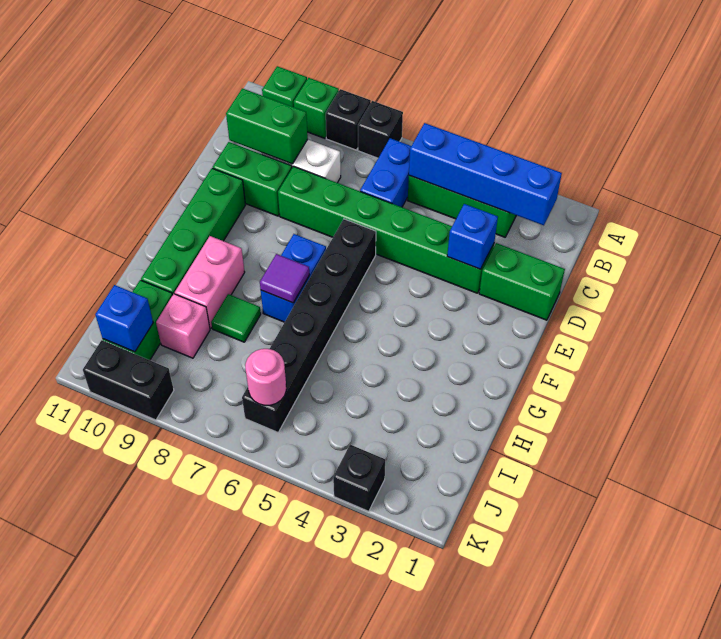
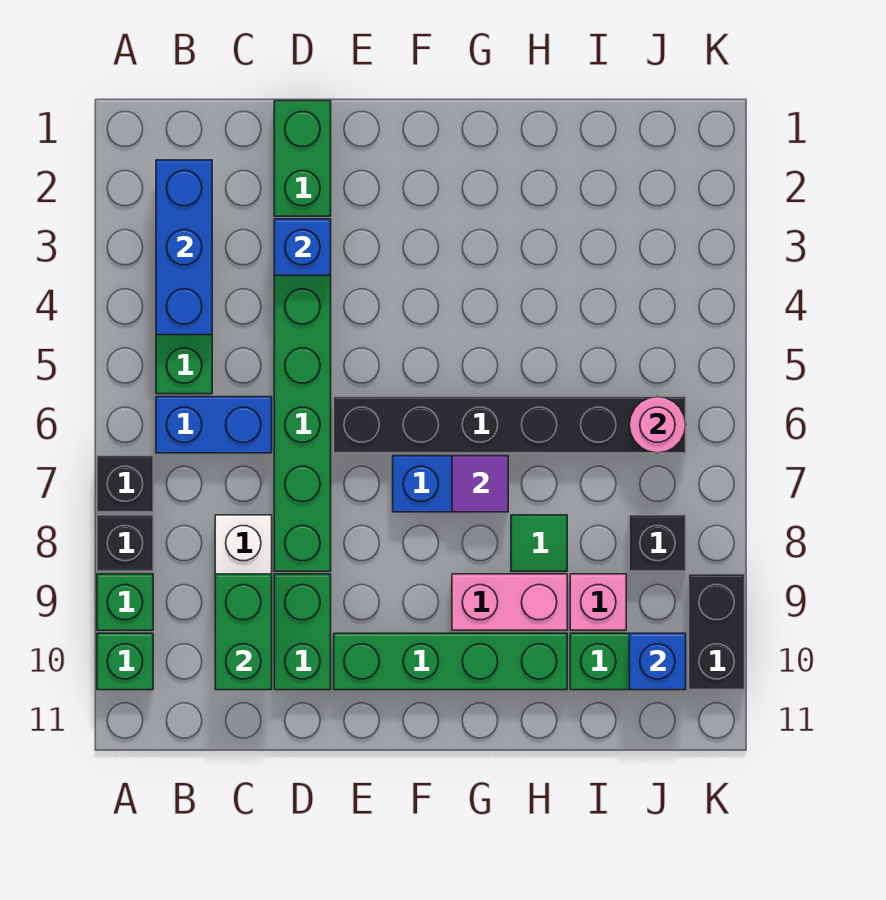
blue brick B2:B5 level 2 -> blue brick B2:B4 level 2
black brick K3 level 1 -> black brick J8 level 1

